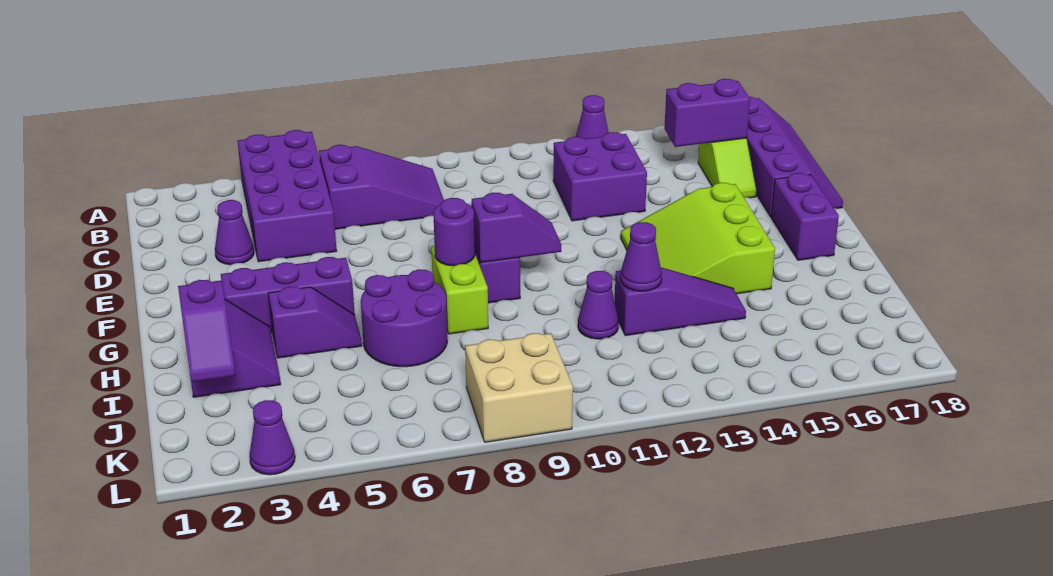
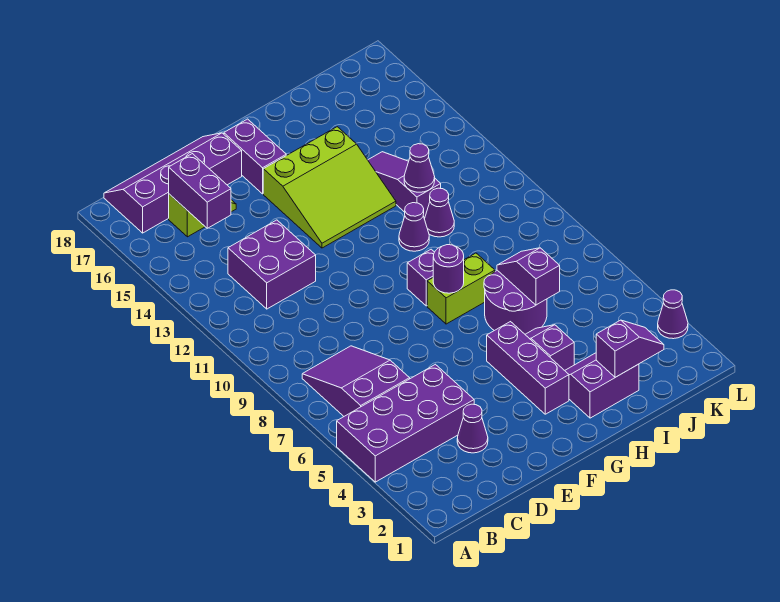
purple cone A13 level 1 -> purple cone H11 level 1
purple brick F17:G17 level 1 -> purple brick F16:F17 level 1
purple slope G9:G10 level 2 top 9 -> purple slope I6:I7 level 2 top 6
tan brick K8:L9 level 1 -> none

